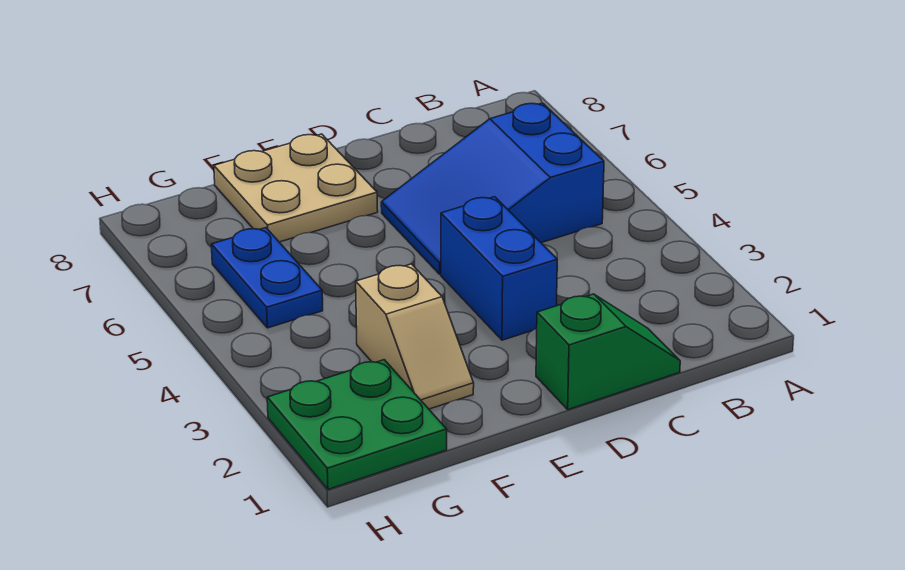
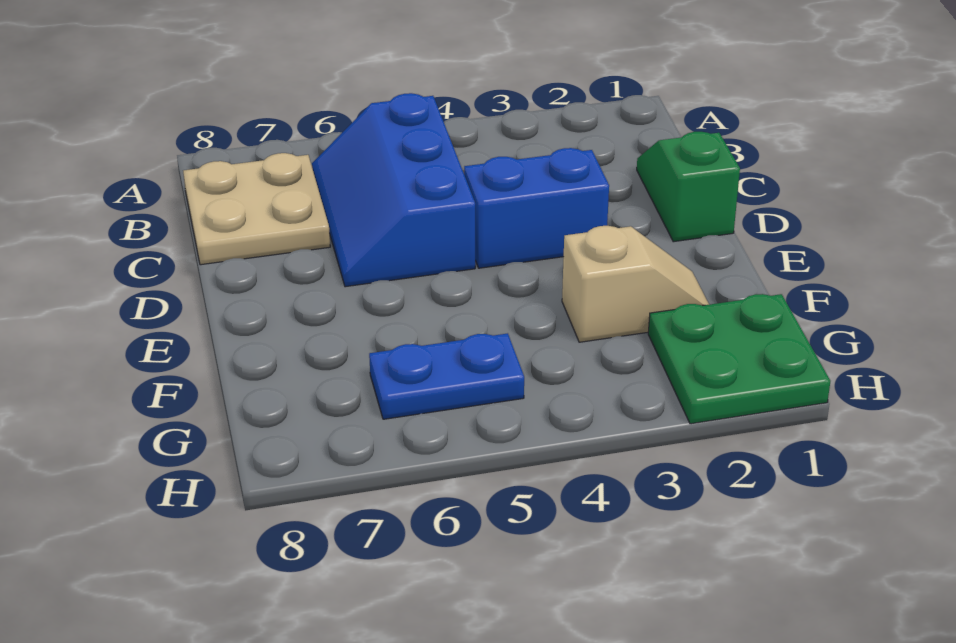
blue slope B5:D6 level 1 top B -> blue slope B5:D6 level 1 top 5
tan plate E7:F8 level 1 -> tan plate B7:C8 level 1

